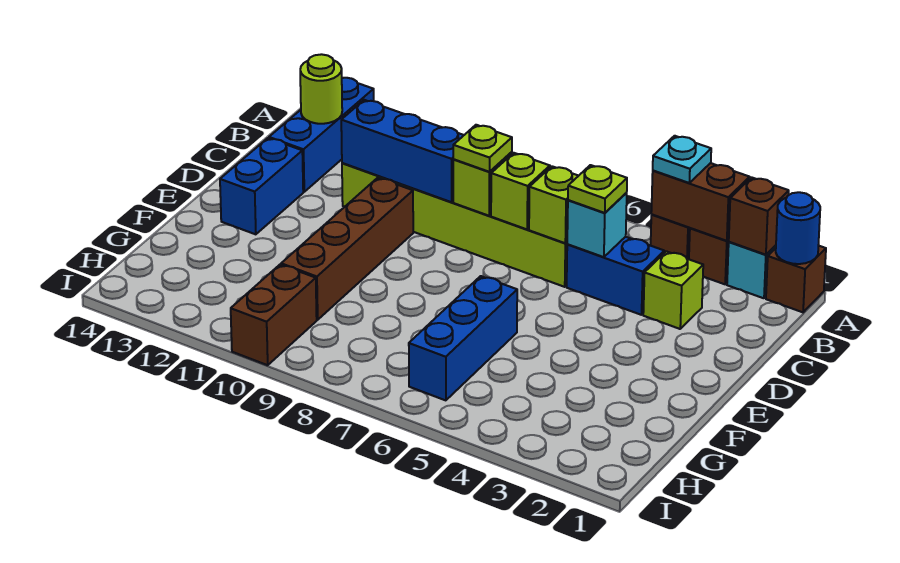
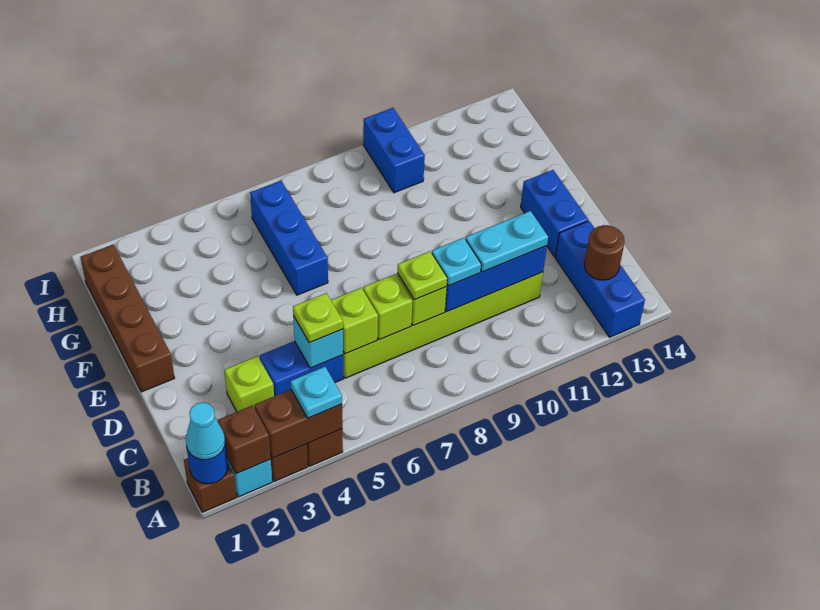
none -> cyan cone A1 level 3
lime round brick B13 level 2 -> brown round brick B13 level 2
none -> cyan plate C9 level 3
none -> cyan plate C10:C11 level 3
brown brick D10:G10 level 1 -> brown brick E1:H1 level 1
brown brick H10:I10 level 1 -> blue brick H10:I10 level 1

